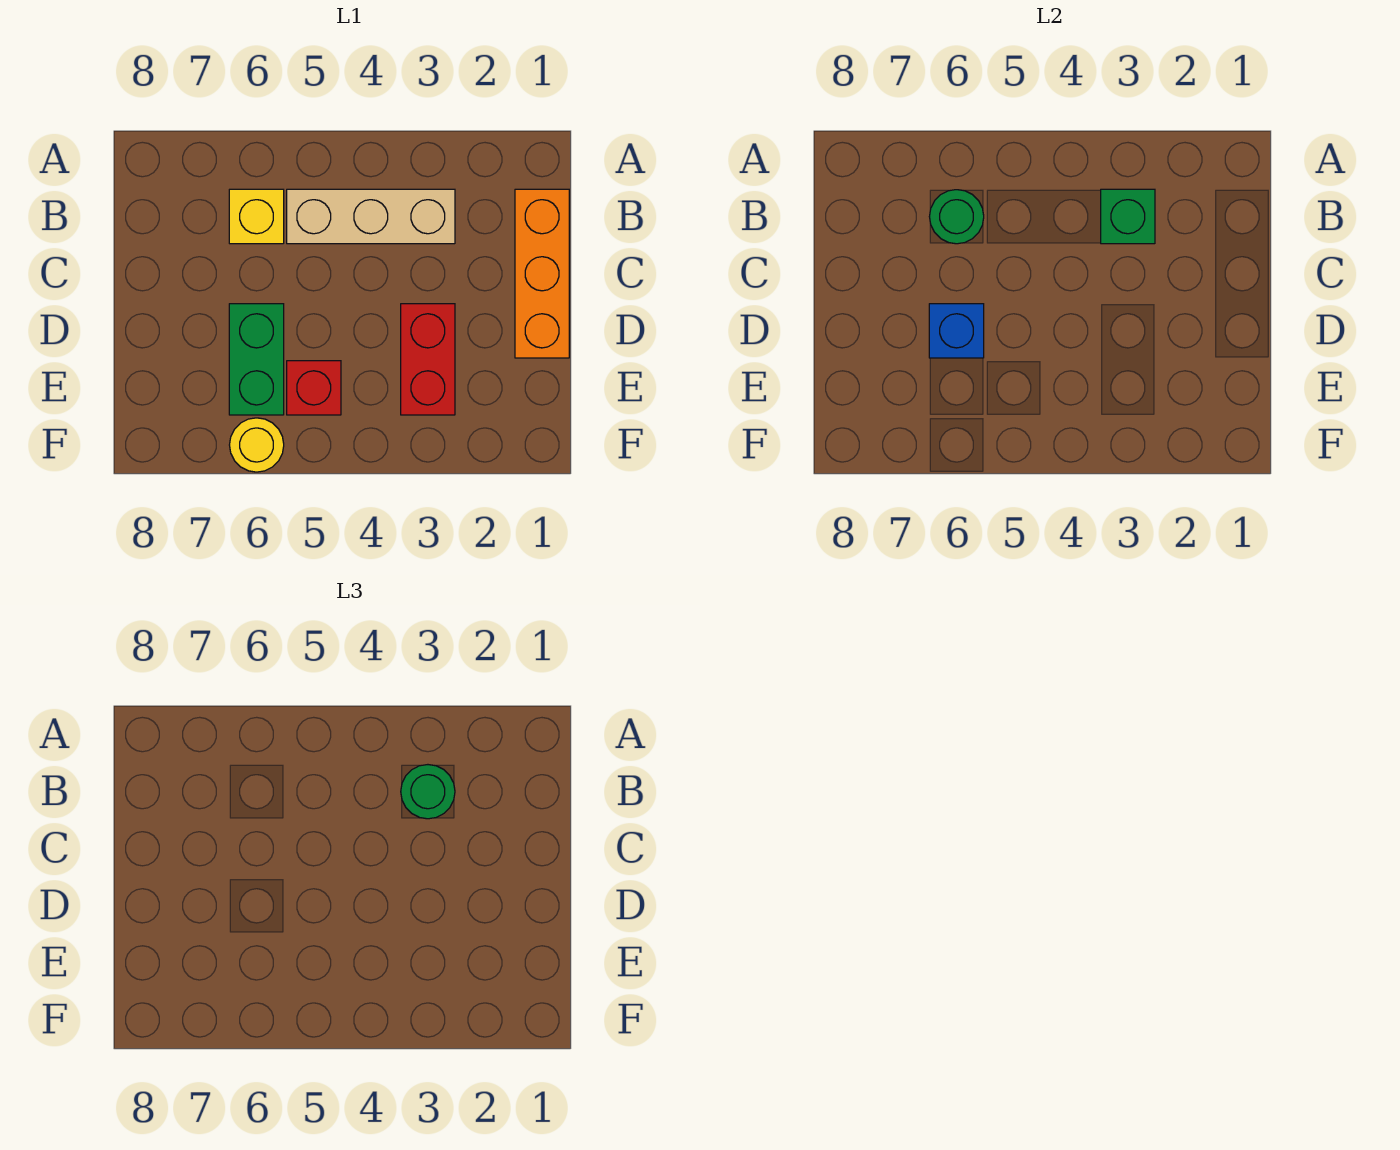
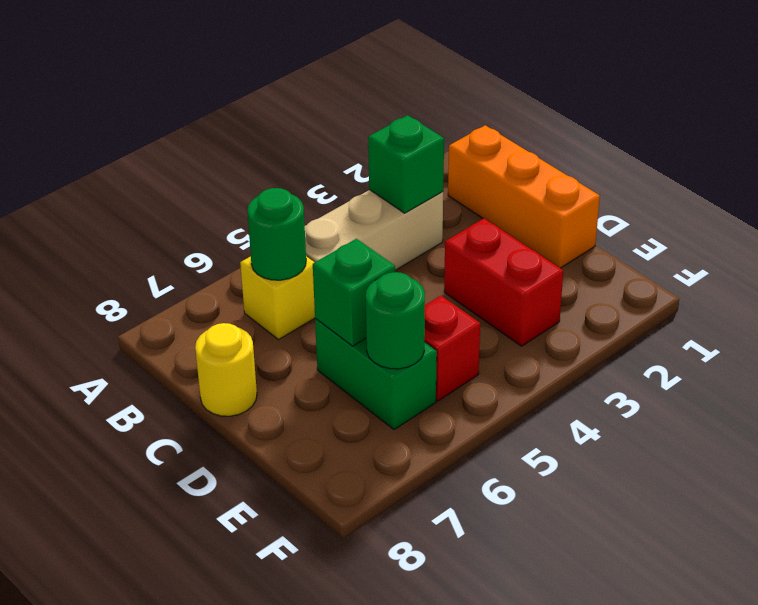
green round brick B3 level 3 -> green round brick E6 level 2
blue brick D6 level 2 -> green brick D6 level 2
yellow round brick F6 level 1 -> yellow round brick C8 level 1

